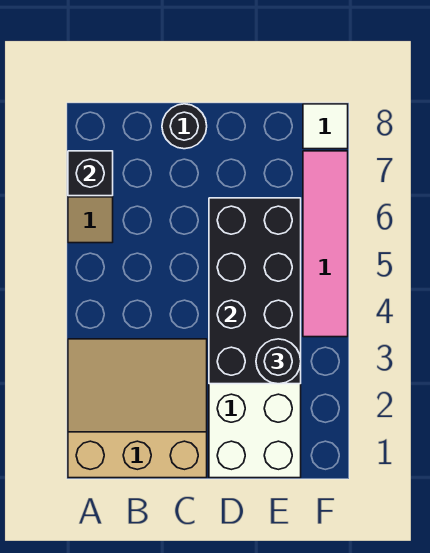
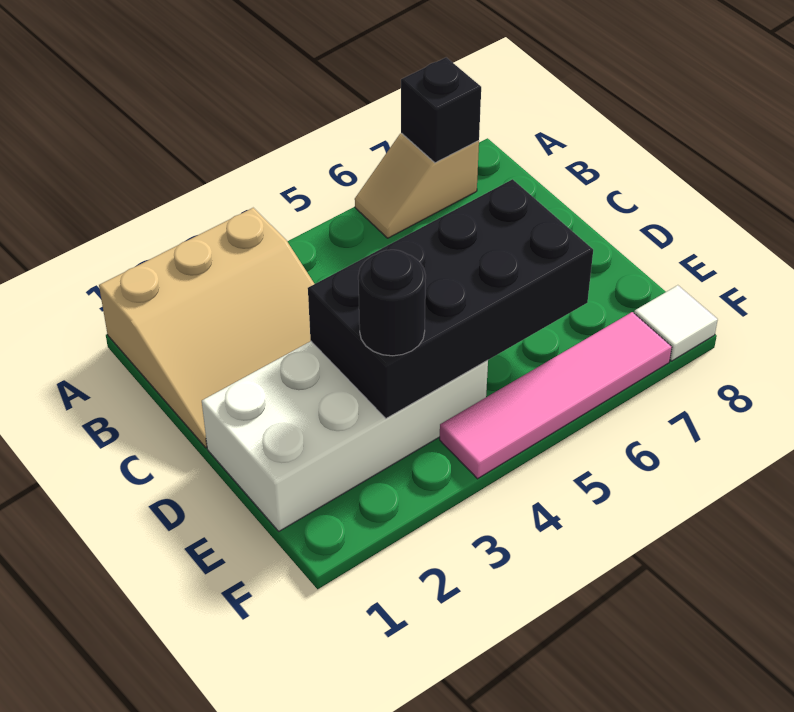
tan slope A1:C3 level 1 top 1 -> tan slope A1:C3 level 1 top A
black round brick C8 level 1 -> none

